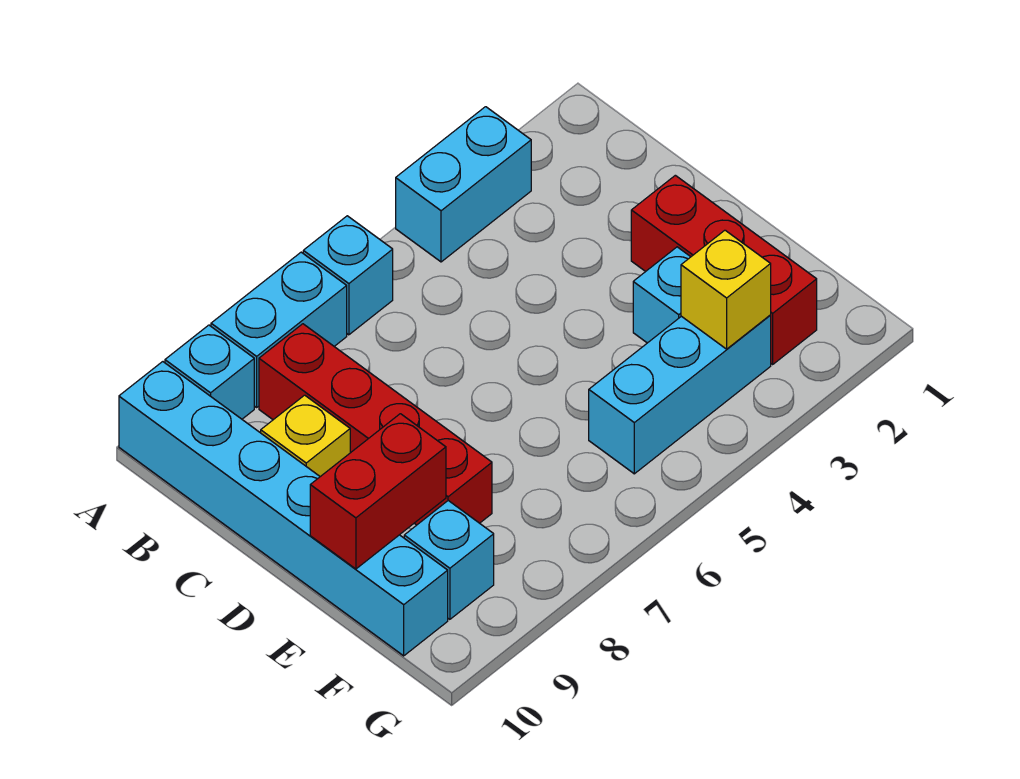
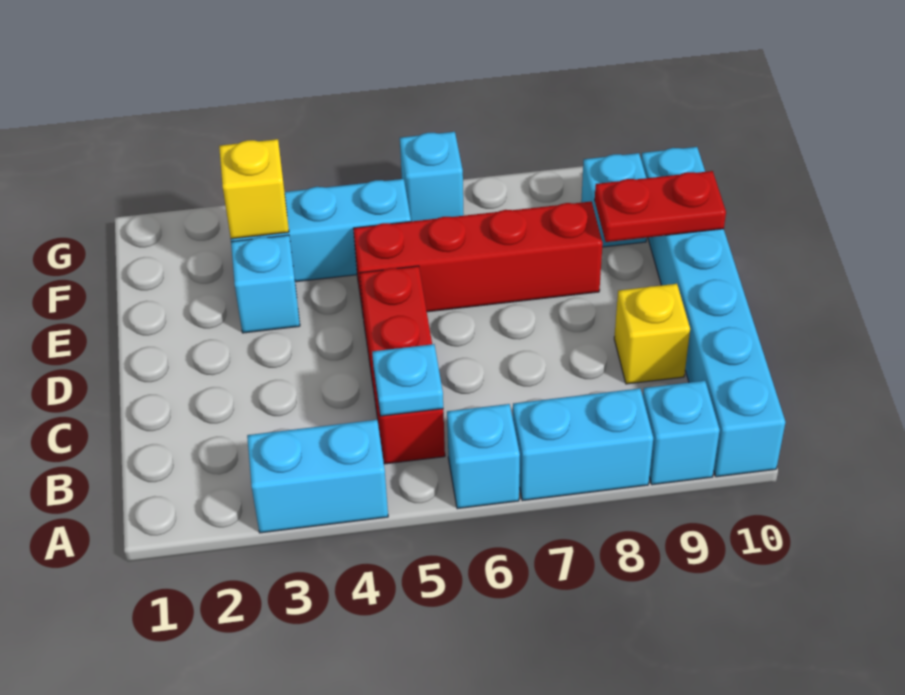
none -> cyan plate B5 level 2
red brick B8:E8 level 1 -> red brick E5:E8 level 1
red brick D2:F2 level 1 -> red brick B5:D5 level 1
red brick E9:E10 level 2 -> red plate E9:E10 level 2
none -> cyan brick G6 level 1

